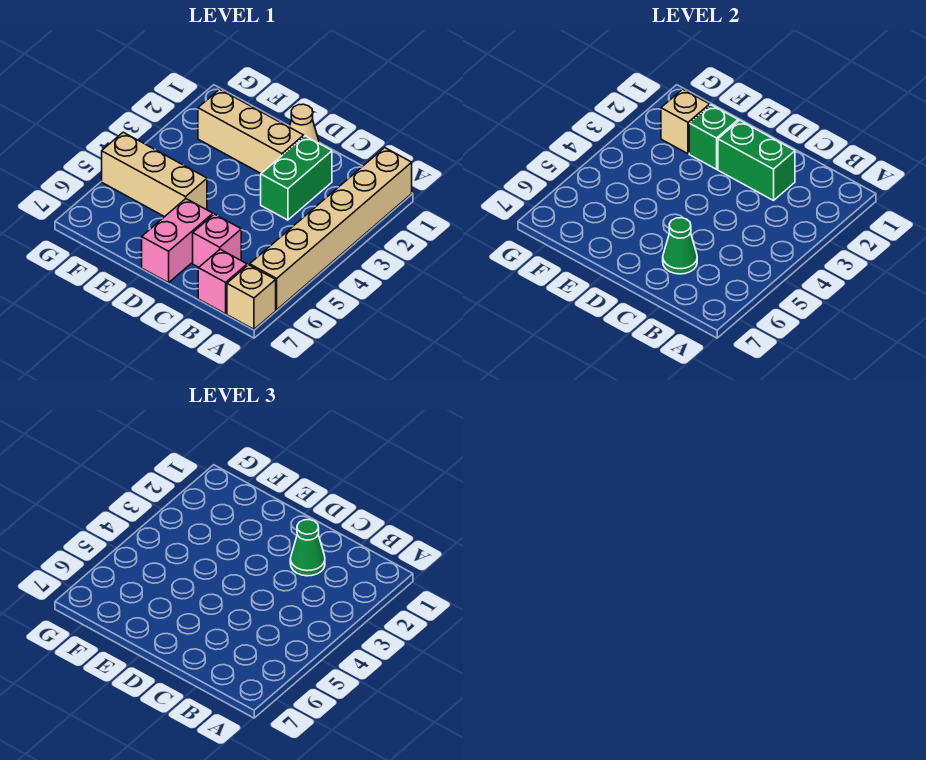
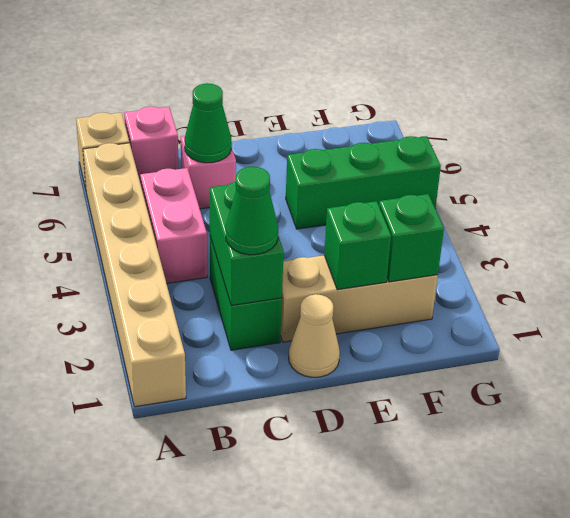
green brick C2:D2 level 2 -> green brick C2:C3 level 2
pink brick D6:D7 level 1 -> pink brick B4:B5 level 1
tan brick E5:G5 level 1 -> green brick E5:G5 level 1
tan brick F2 level 2 -> green brick F2 level 2

